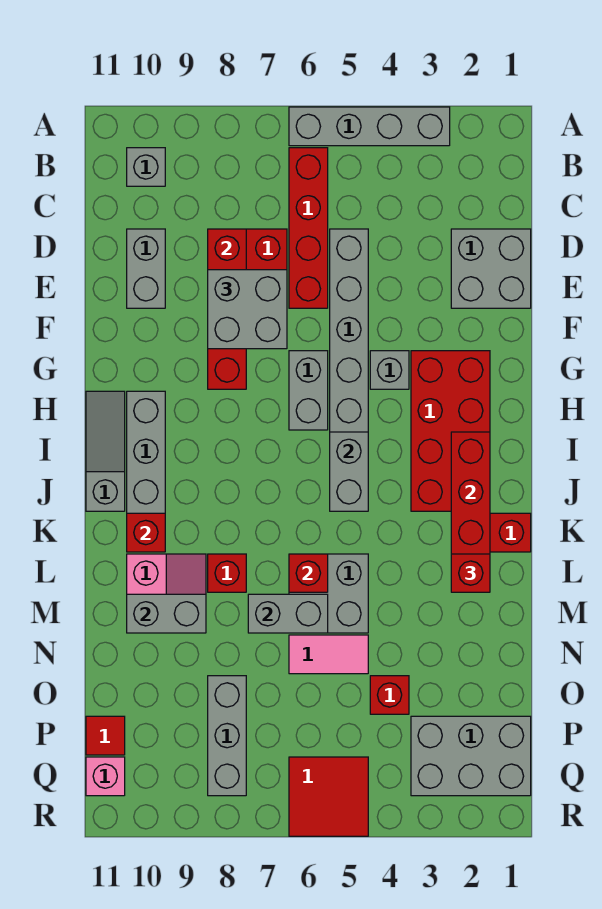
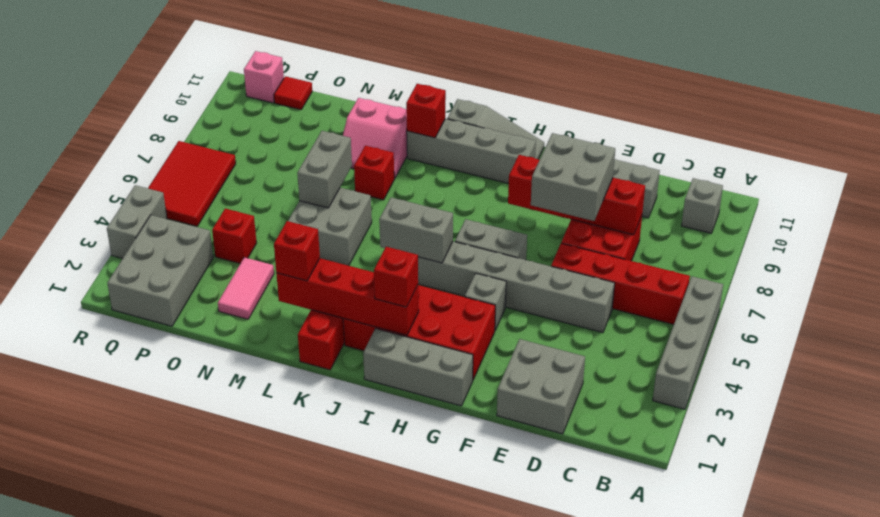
red brick L6 level 2 -> red brick I2 level 3
grey brick M9:M10 level 2 -> grey brick R3:R4 level 1
pink tile N5:N6 level 1 -> pink tile N2:N3 level 1
grey brick O8:Q8 level 1 -> grey brick G1:I1 level 1
red tile Q5:R6 level 1 -> red tile Q5:R7 level 1

